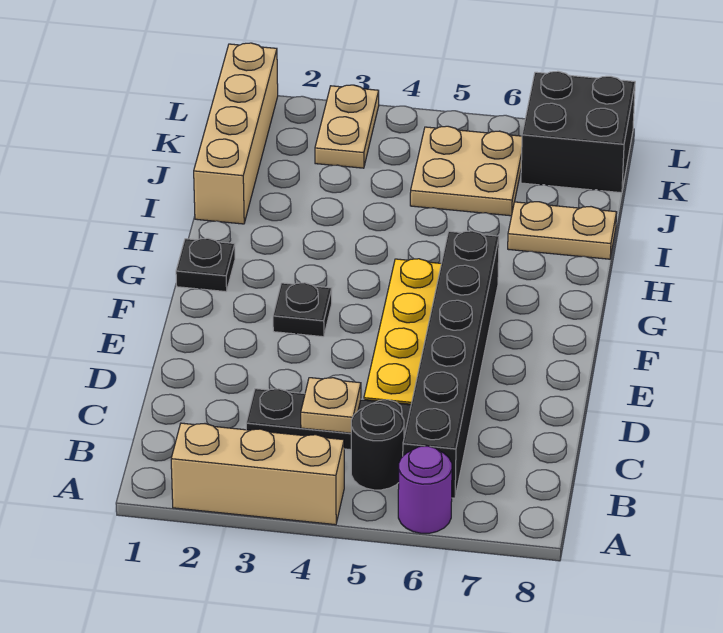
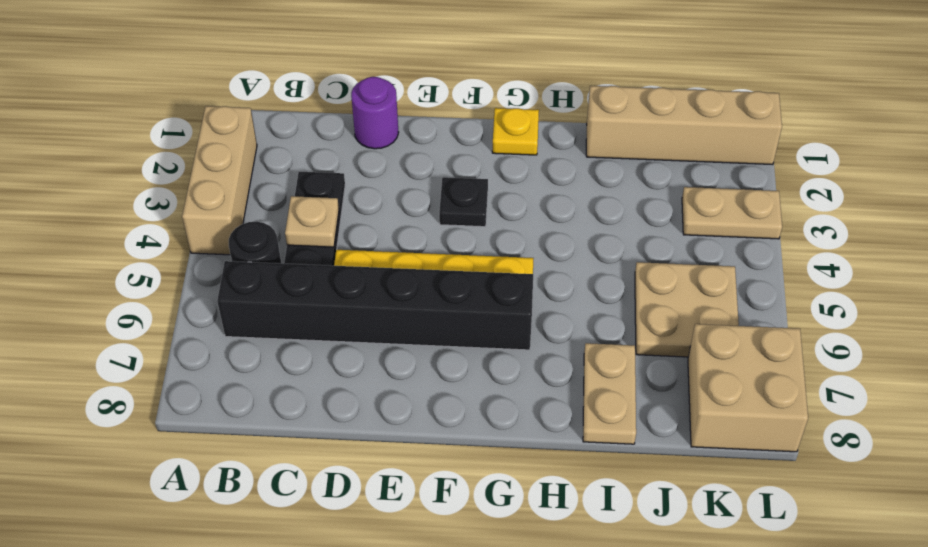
purple round brick A6 level 1 -> purple round brick D1 level 1
black plate G1 level 1 -> yellow plate G1 level 1
black brick K7:L8 level 1 -> tan brick K7:L8 level 1

